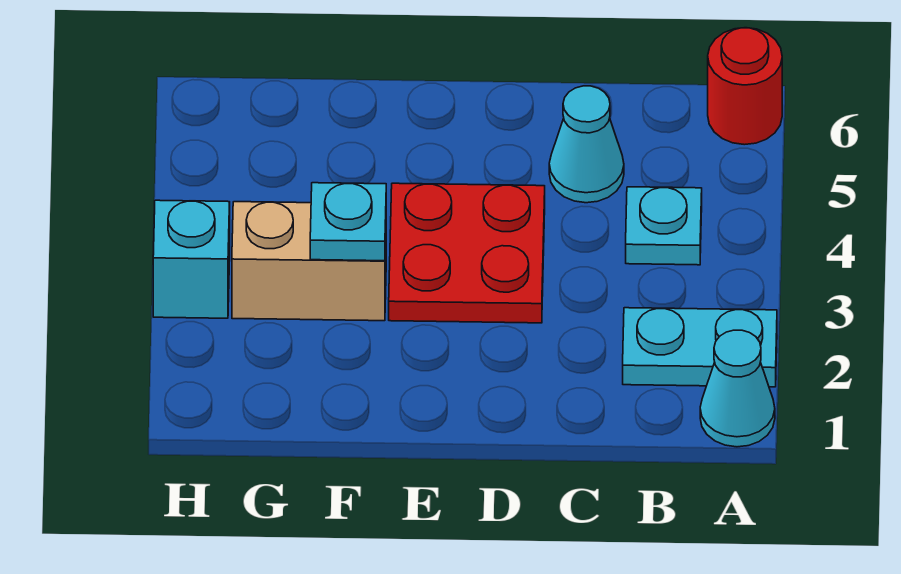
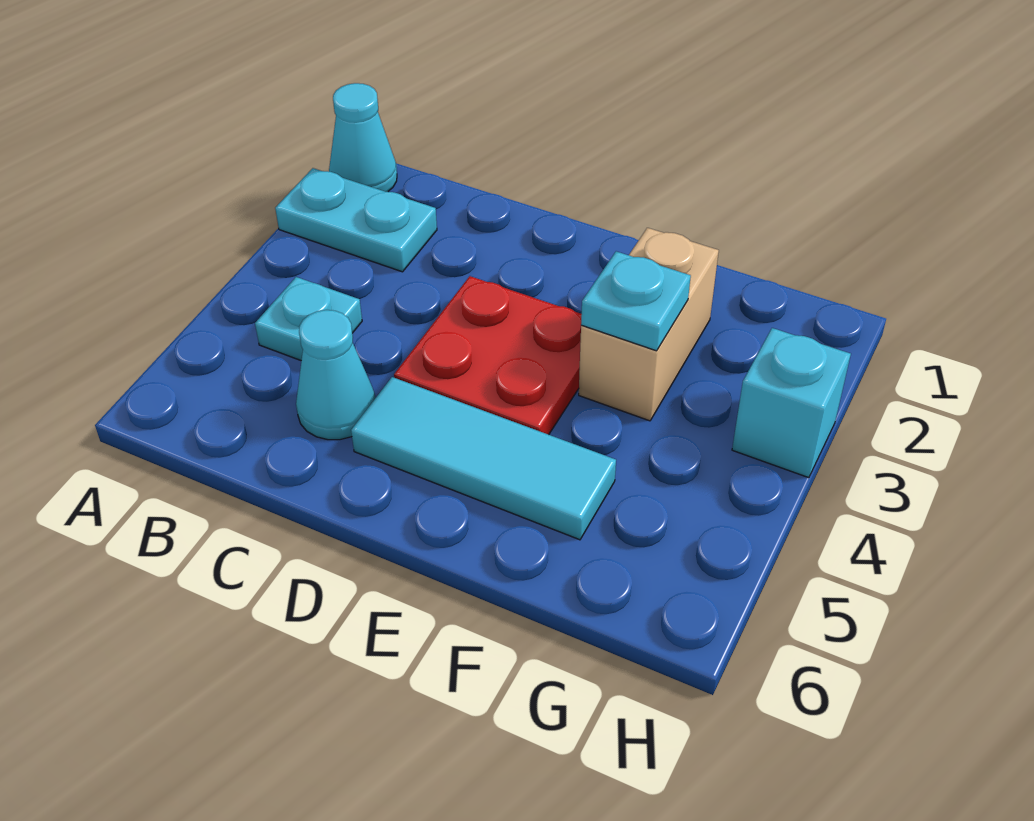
red round brick A6 level 1 -> none
none -> cyan tile D5:F5 level 1
tan brick F3:G3 level 1 -> tan brick F2:F3 level 1

